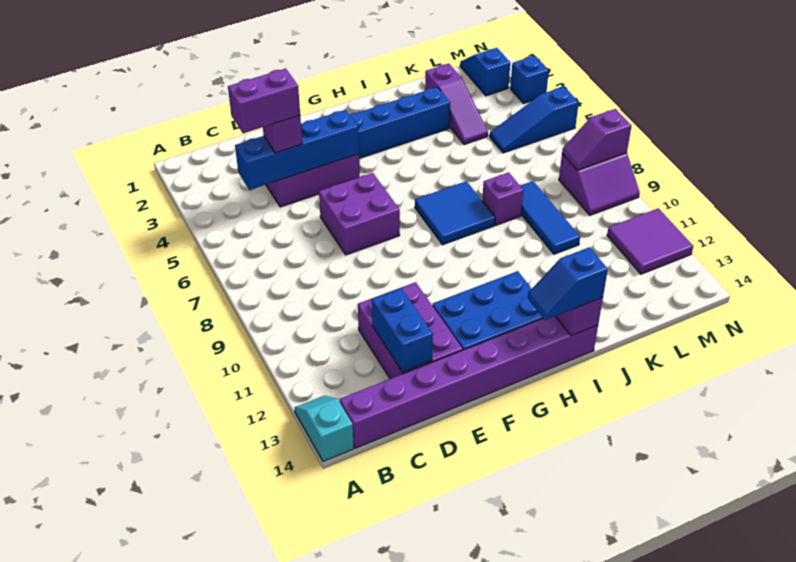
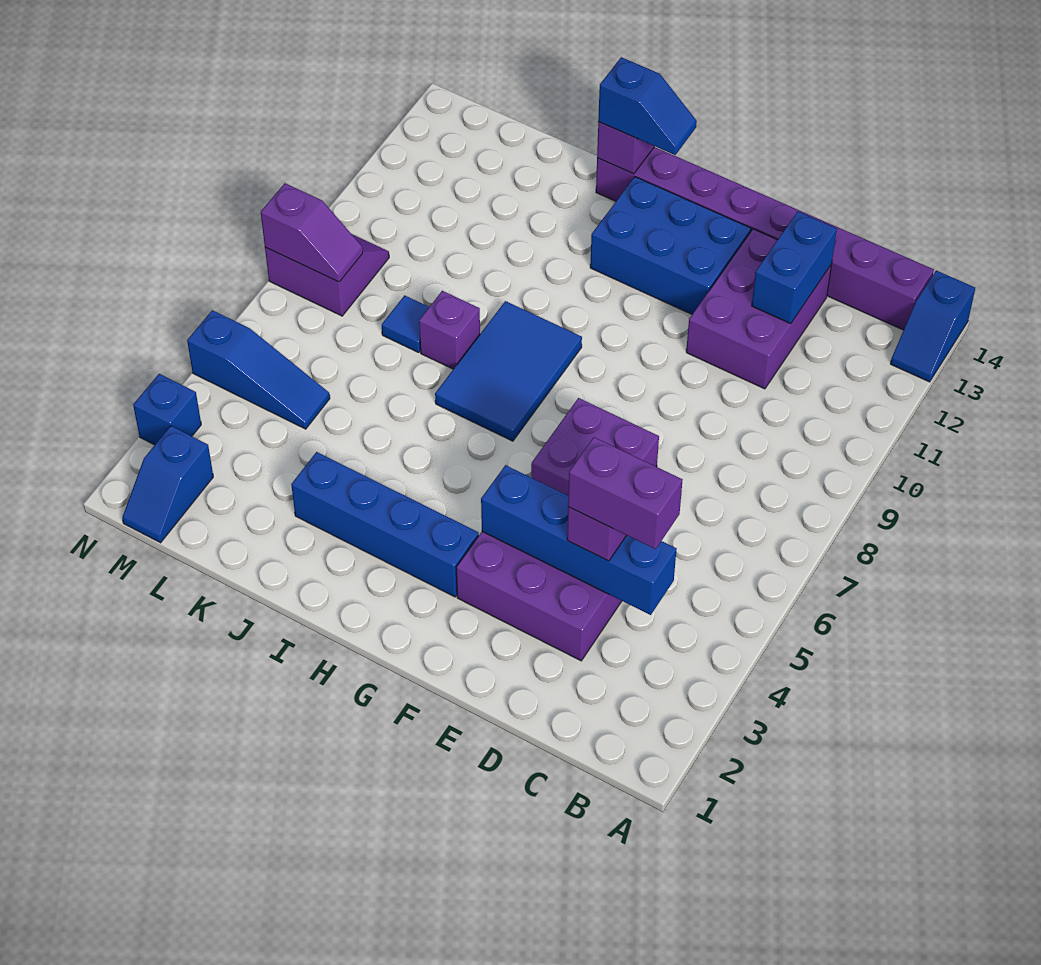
cyan slope A13:A14 level 1 top 14 -> blue slope A13:A14 level 1 top 14
blue tile H7:I8 level 1 -> blue tile H7:I9 level 1
purple slope K2:K4 level 1 top 2 -> none
blue tile K8:K10 level 1 -> blue tile K8 level 1
purple tile M11:N12 level 1 -> none

